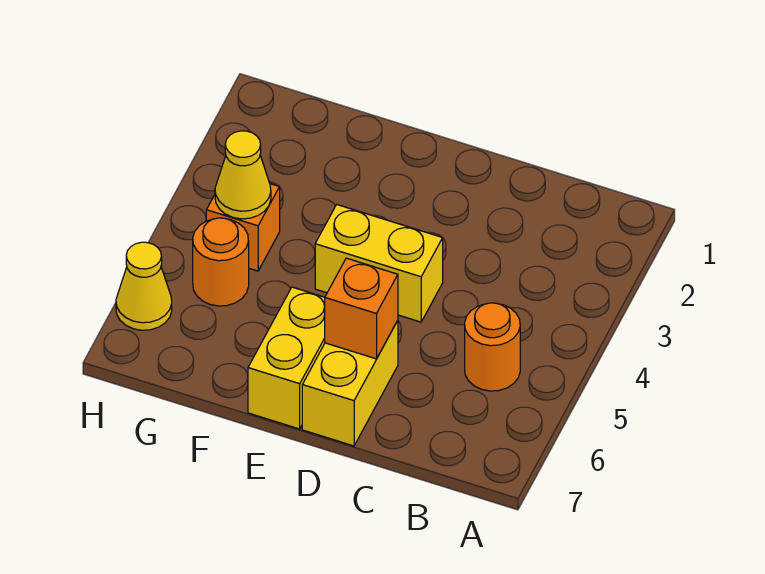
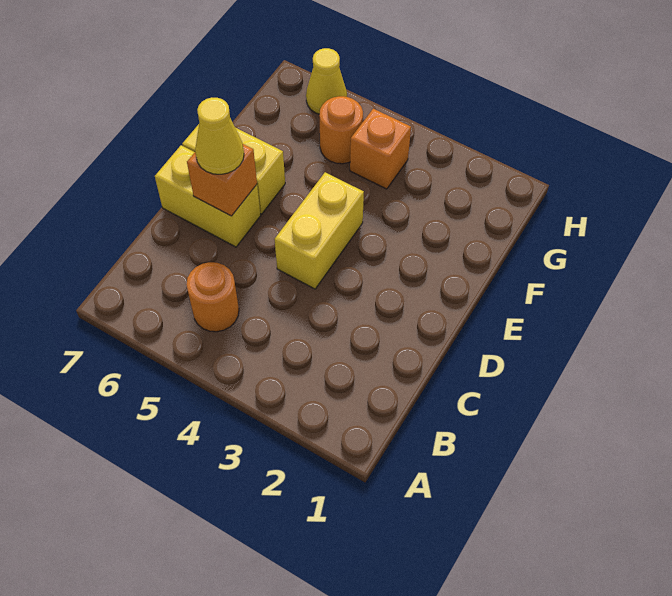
yellow cone G4 level 2 -> yellow cone D6 level 3

